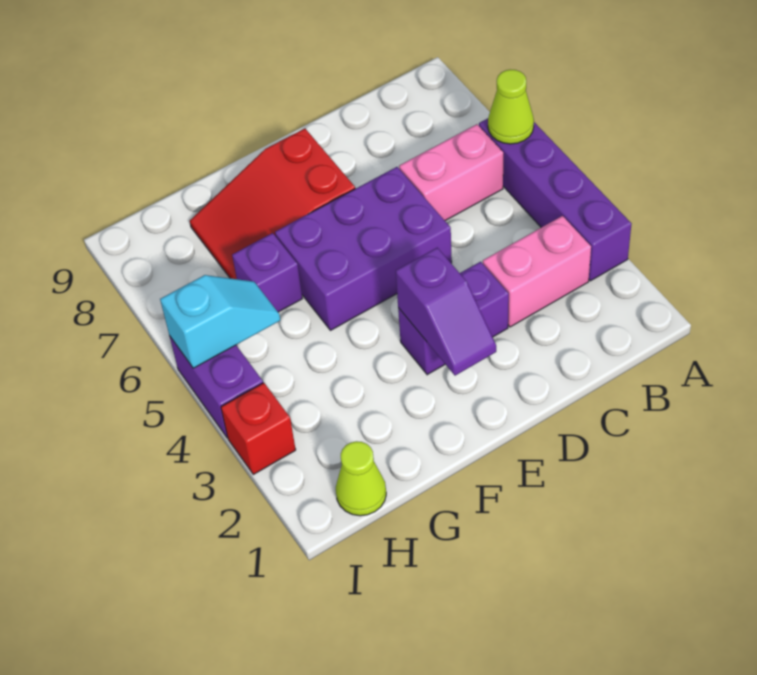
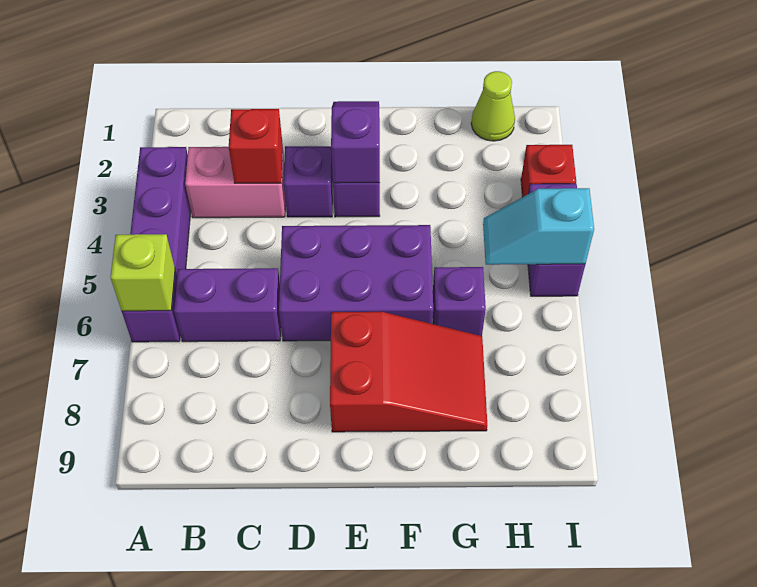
lime cone A6 level 2 -> lime brick A6 level 2
pink brick B6:C6 level 1 -> purple brick B6:C6 level 1
none -> red brick C3 level 2

